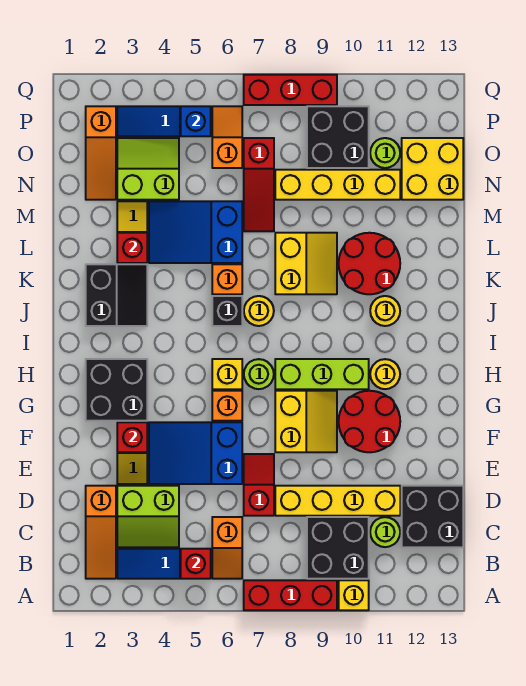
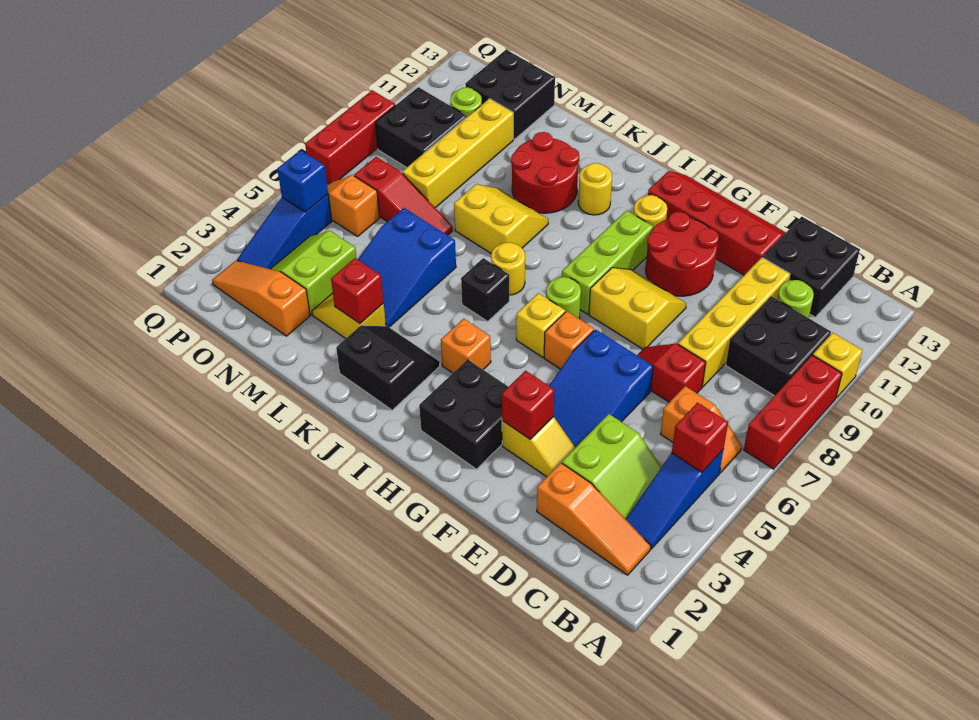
none -> red slope E12:H13 level 1 top 12
orange brick K6 level 1 -> orange brick I4 level 1
orange slope N2:P2 level 1 top P -> orange slope N2:P2 level 1 top N
yellow brick N12:O13 level 1 -> black brick N12:O13 level 1

